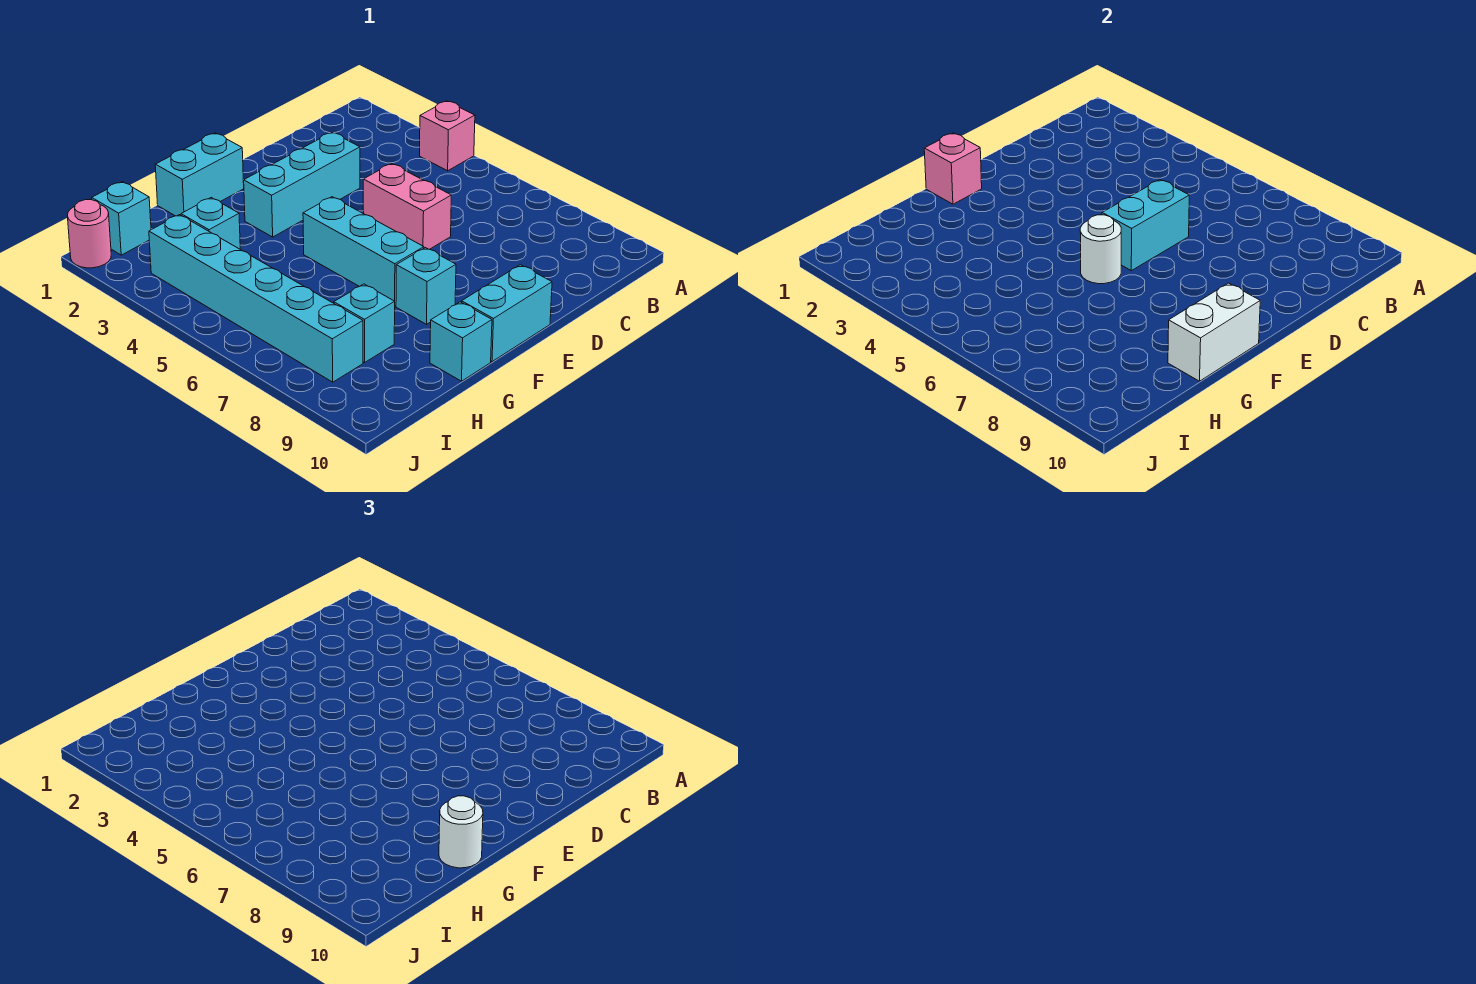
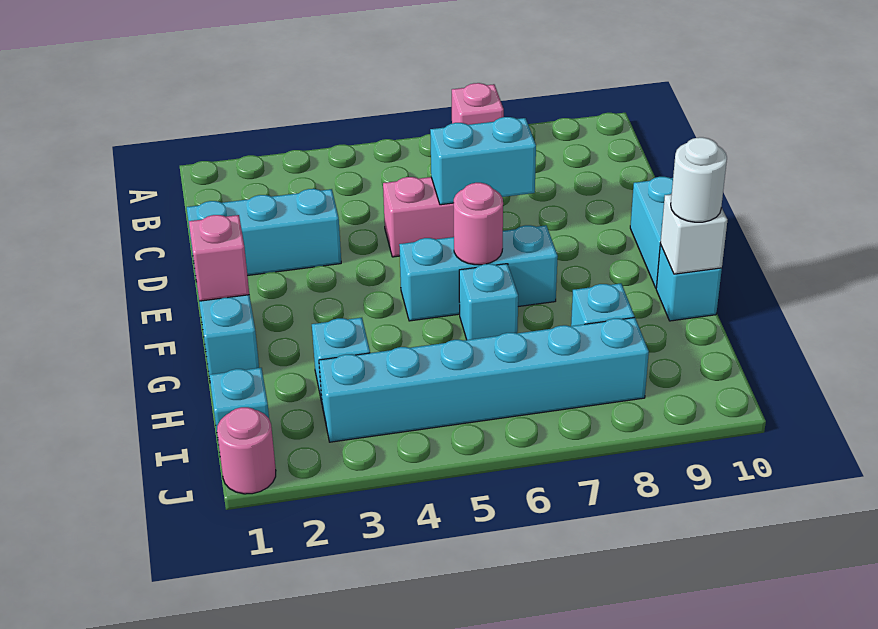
pink brick A4 level 1 -> pink brick A7 level 1
cyan brick D3:F3 level 1 -> cyan brick D1:D3 level 1
cyan brick D6:E6 level 2 -> cyan brick D6:D7 level 2
white round brick F6 level 2 -> pink round brick F6 level 2
cyan brick F8 level 1 -> cyan brick G6 level 1
white brick F10:G10 level 2 -> white brick G10 level 2

